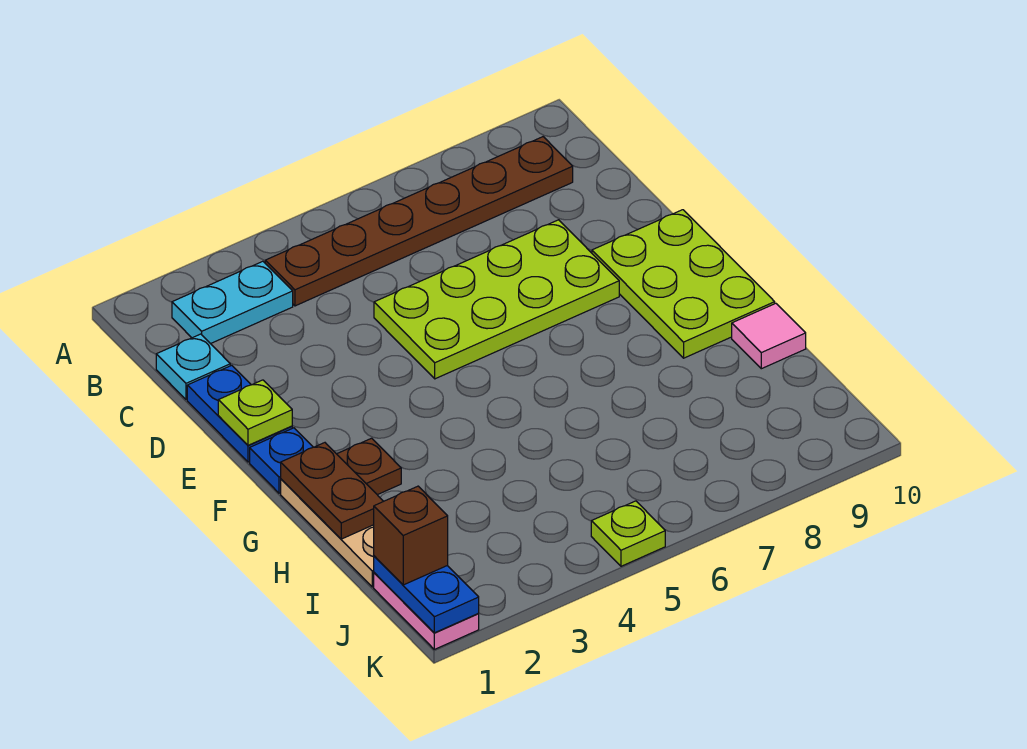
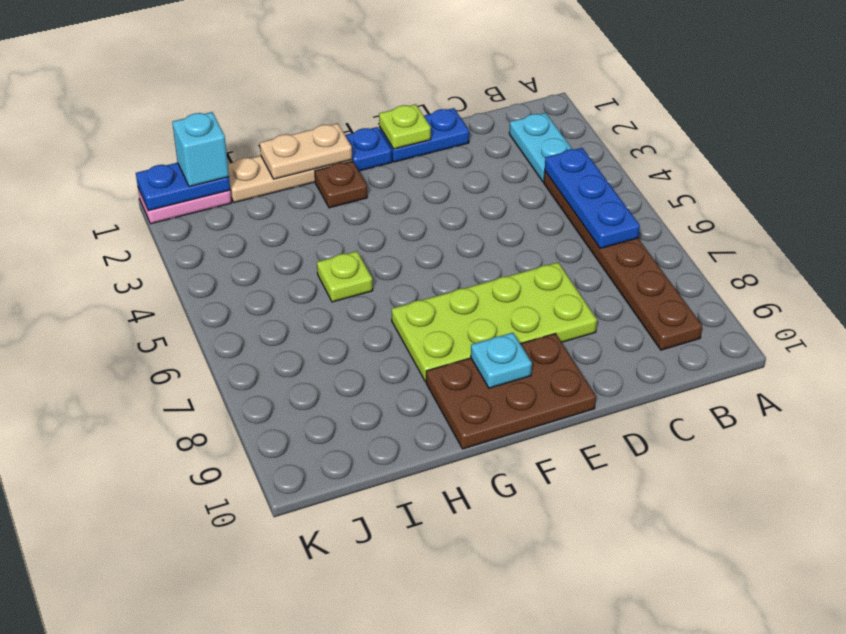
none -> blue plate B4:B6 level 2
cyan plate C1 level 1 -> cyan plate F9 level 2
lime plate D5:E8 level 1 -> lime plate D7:G8 level 1
lime plate E9:G10 level 1 -> brown plate E9:G10 level 1
brown plate G1:H1 level 2 -> tan plate G1:H1 level 2
pink tile H10 level 1 -> none
brown brick J1 level 3 -> cyan brick J1 level 3
lime plate K5 level 1 -> lime plate H5 level 1

